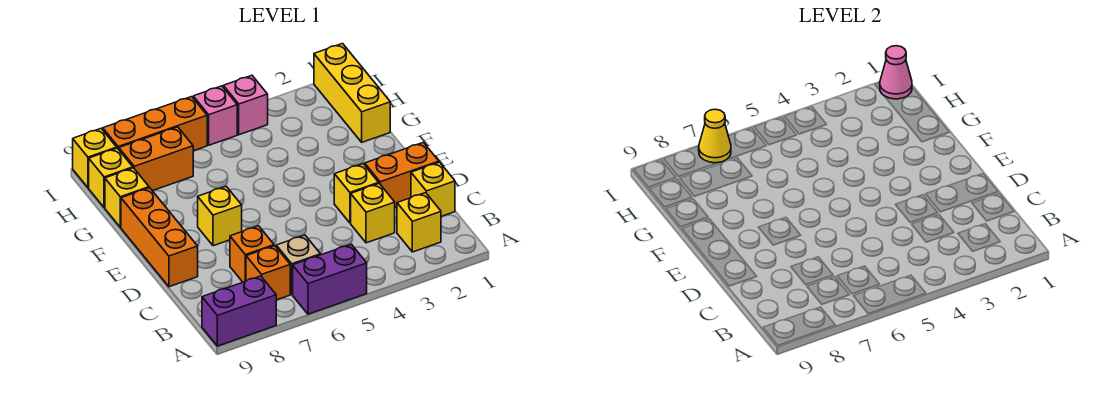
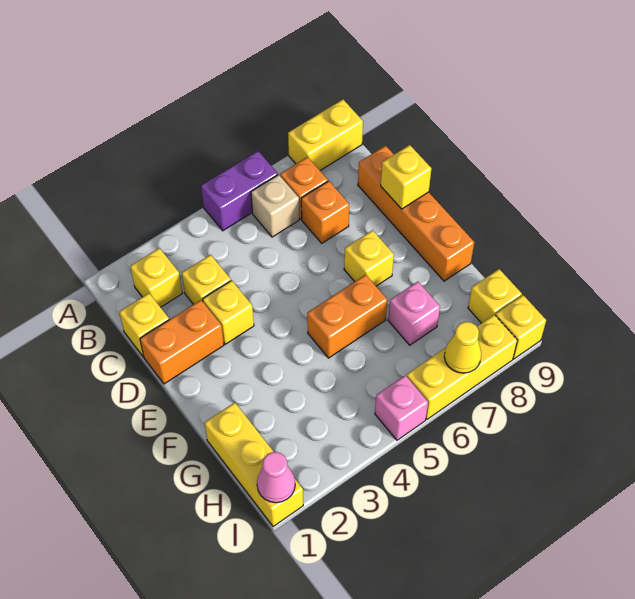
purple brick A8:A9 level 1 -> yellow brick A8:A9 level 1
orange brick D9:F9 level 1 -> orange brick C9:F9 level 1
yellow brick G9 level 1 -> yellow brick D9 level 2
orange brick H7:H8 level 1 -> orange brick F5:F6 level 1
pink brick I4 level 1 -> pink brick G7 level 1
orange brick I6:I8 level 1 -> yellow brick I6:I8 level 1

